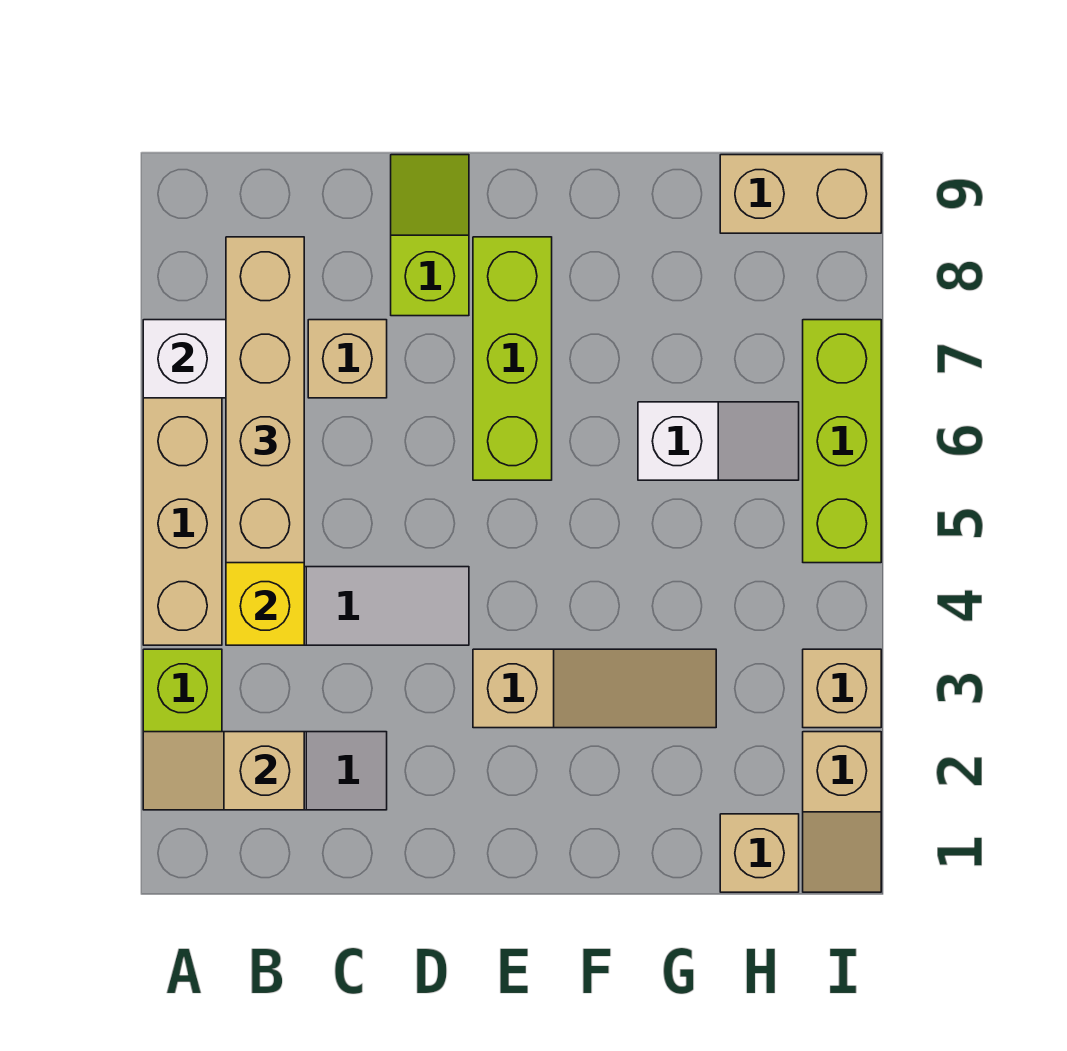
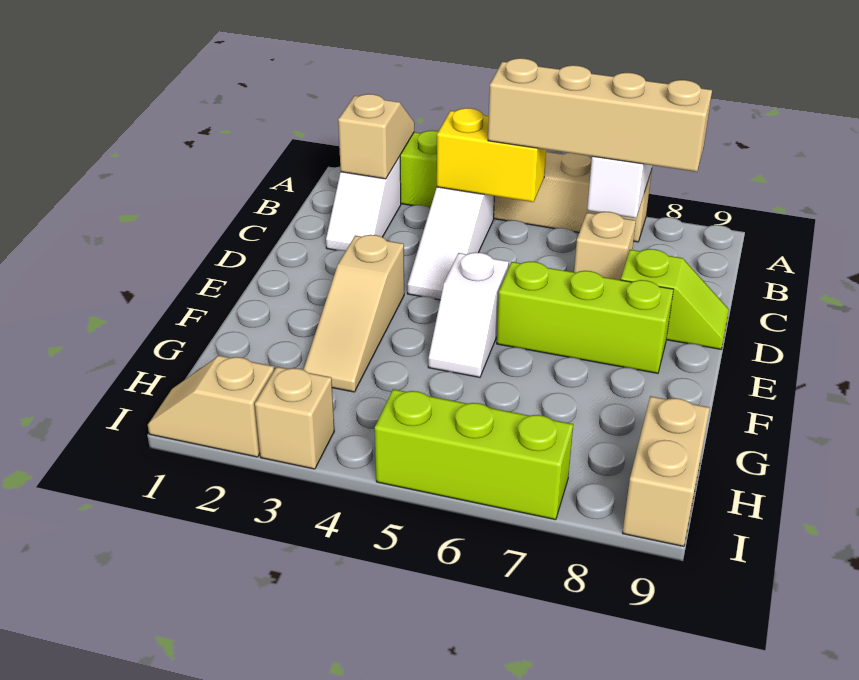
white slope G6:H6 level 1 top G -> white slope E5:F5 level 1 top E
tan brick H1 level 1 -> none

